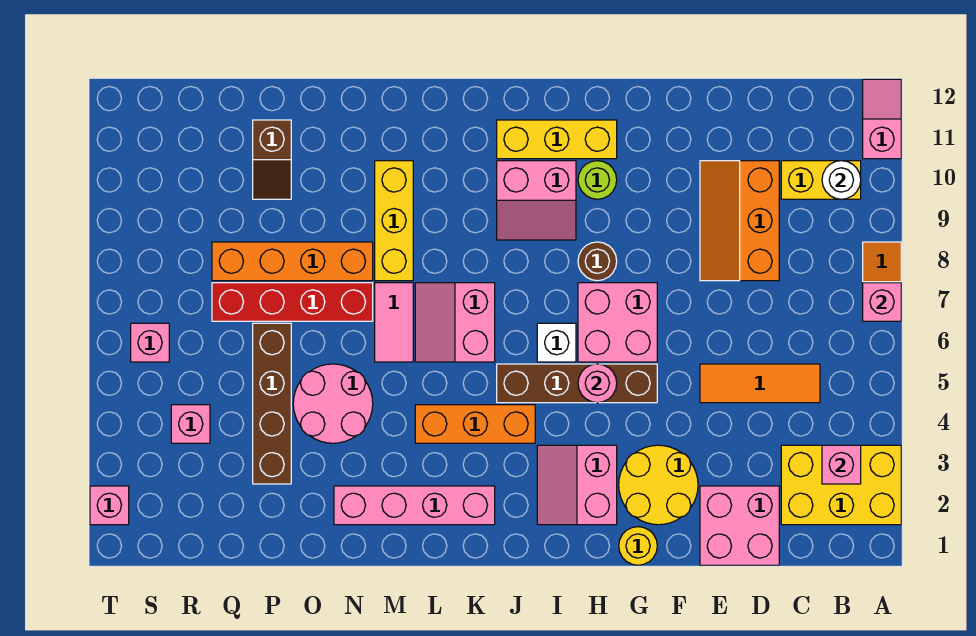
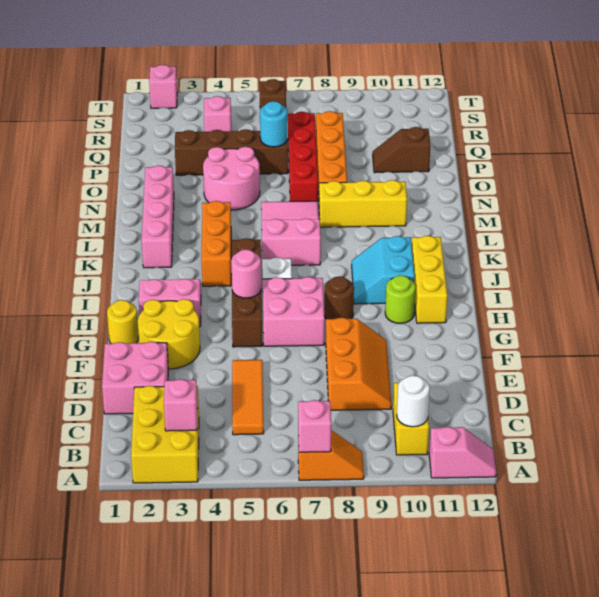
orange slope D8:E10 level 1 top D -> orange slope D8:F9 level 1 top 8
pink slope I9:J10 level 1 top 10 -> cyan slope I9:J10 level 1 top 10
none -> cyan round brick P6 level 2
pink brick S6 level 1 -> brown brick S6 level 1

